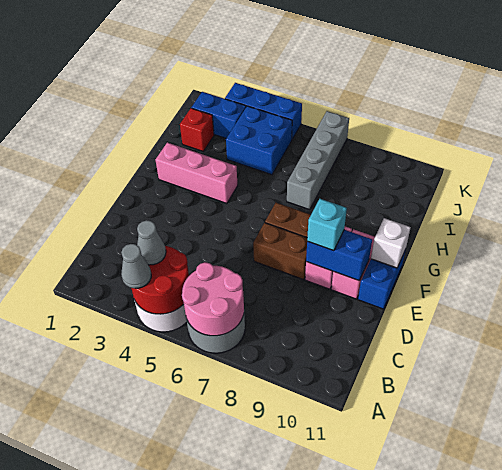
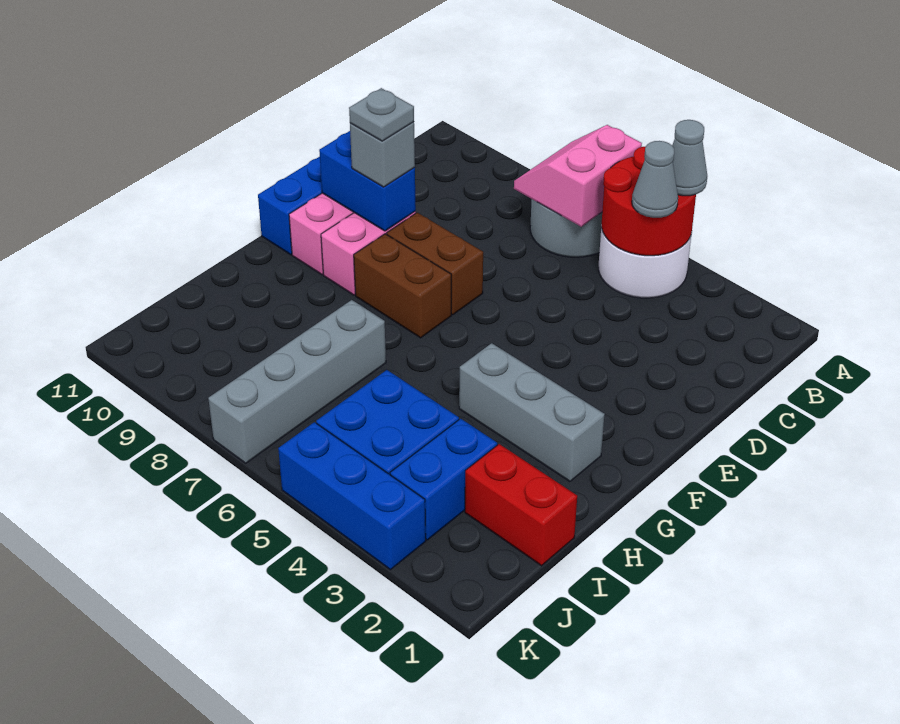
pink round brick A6:B7 level 2 -> pink slope A6:B7 level 2 top 6
cyan brick E9 level 3 -> grey brick E9 level 3
none -> grey plate E9 level 4
white brick F11 level 2 -> none
pink brick G2:G4 level 1 -> grey brick G2:G4 level 1
red brick I2 level 1 -> red brick I1:I2 level 1
blue brick J2:J3 level 1 -> blue brick I3:J3 level 1

